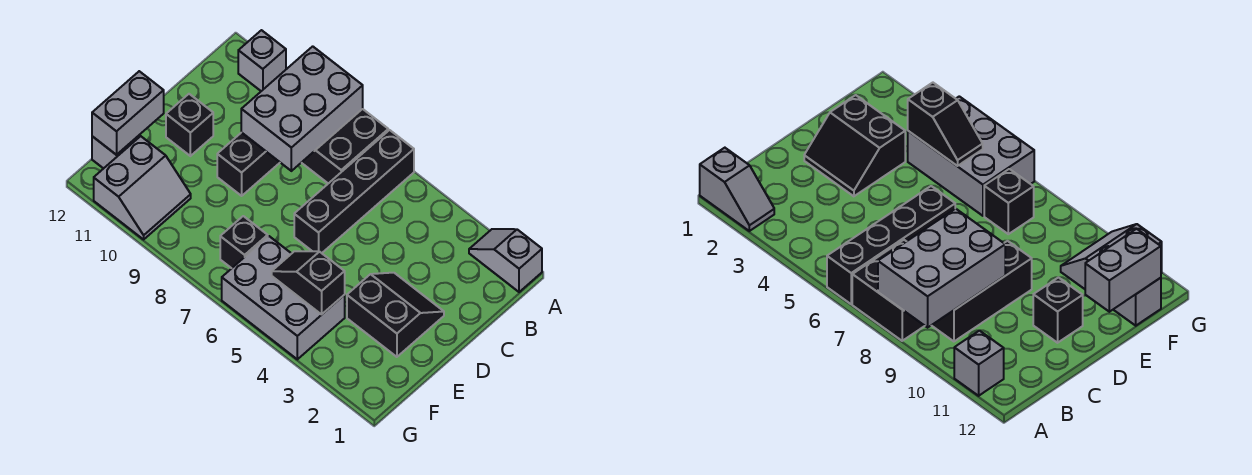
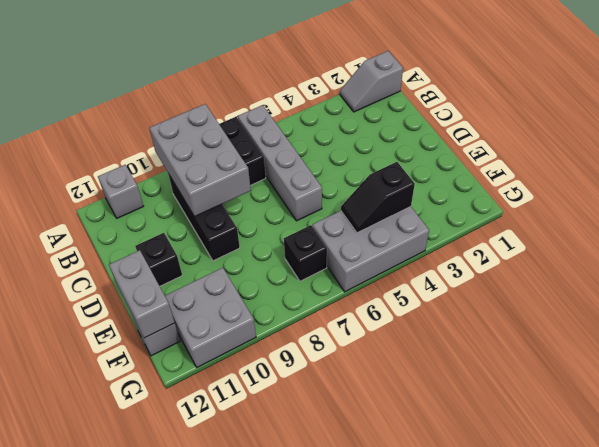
black brick A6:D6 level 1 -> grey brick A6:D6 level 1
black slope D2:E3 level 1 top E -> none
grey slope F10:G11 level 1 top 11 -> grey brick F10:G11 level 1

